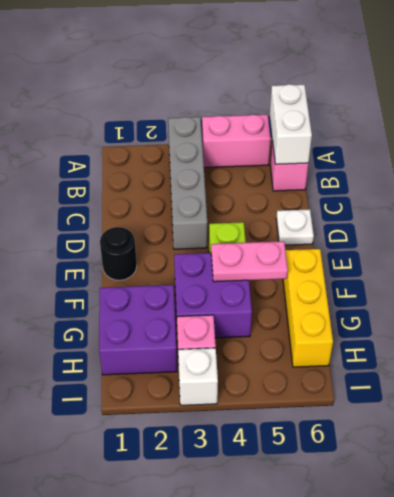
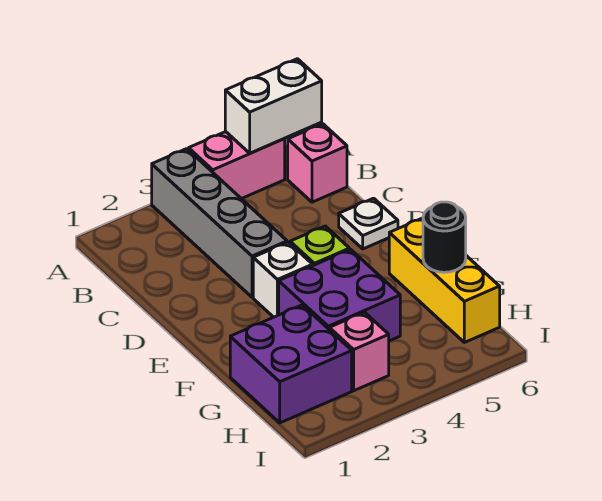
white brick A6:B6 level 2 -> white brick A5:A6 level 2
black round brick E1 level 1 -> black round brick G6 level 2
pink plate F4:F5 level 2 -> none
white brick I3 level 1 -> white brick E3 level 1

